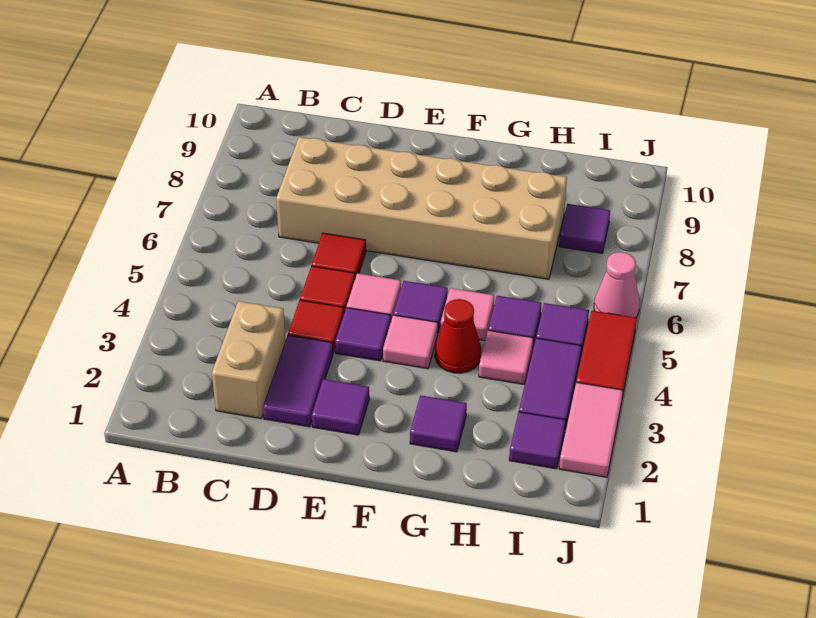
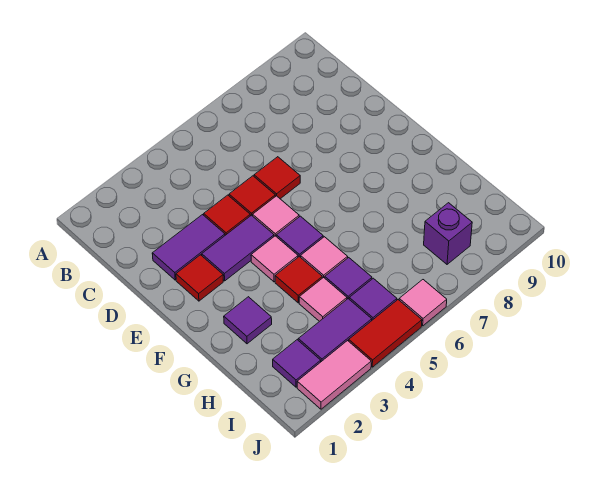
tan brick C2:C3 level 1 -> none
tan brick C7:H8 level 1 -> none
purple tile E2 level 1 -> red tile E2 level 1
purple tile E4 level 1 -> purple tile E3:E4 level 1
red cone G4 level 1 -> red tile G4 level 1
purple tile I8 level 1 -> purple brick I8 level 1
pink cone J6 level 1 -> pink tile J6 level 1

